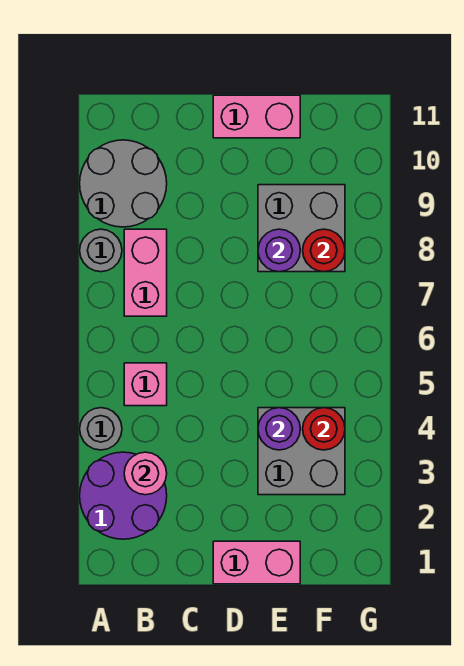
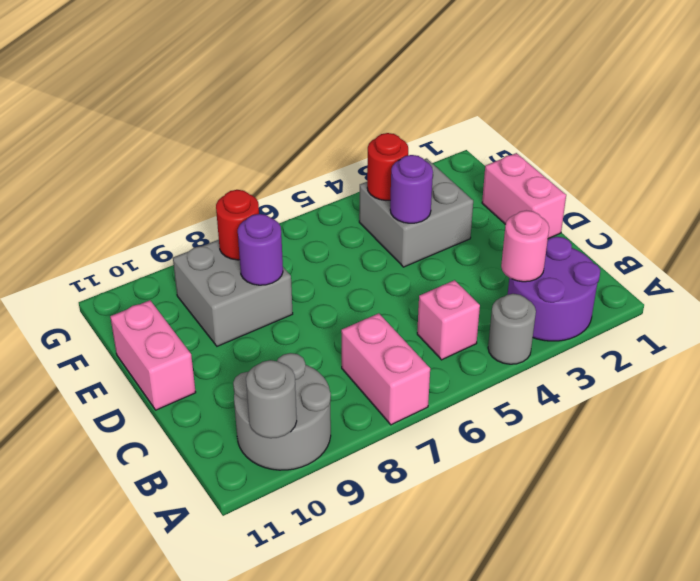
grey round brick A8 level 1 -> grey round brick A10 level 2
pink brick B7:B8 level 1 -> pink brick A7:B7 level 1

